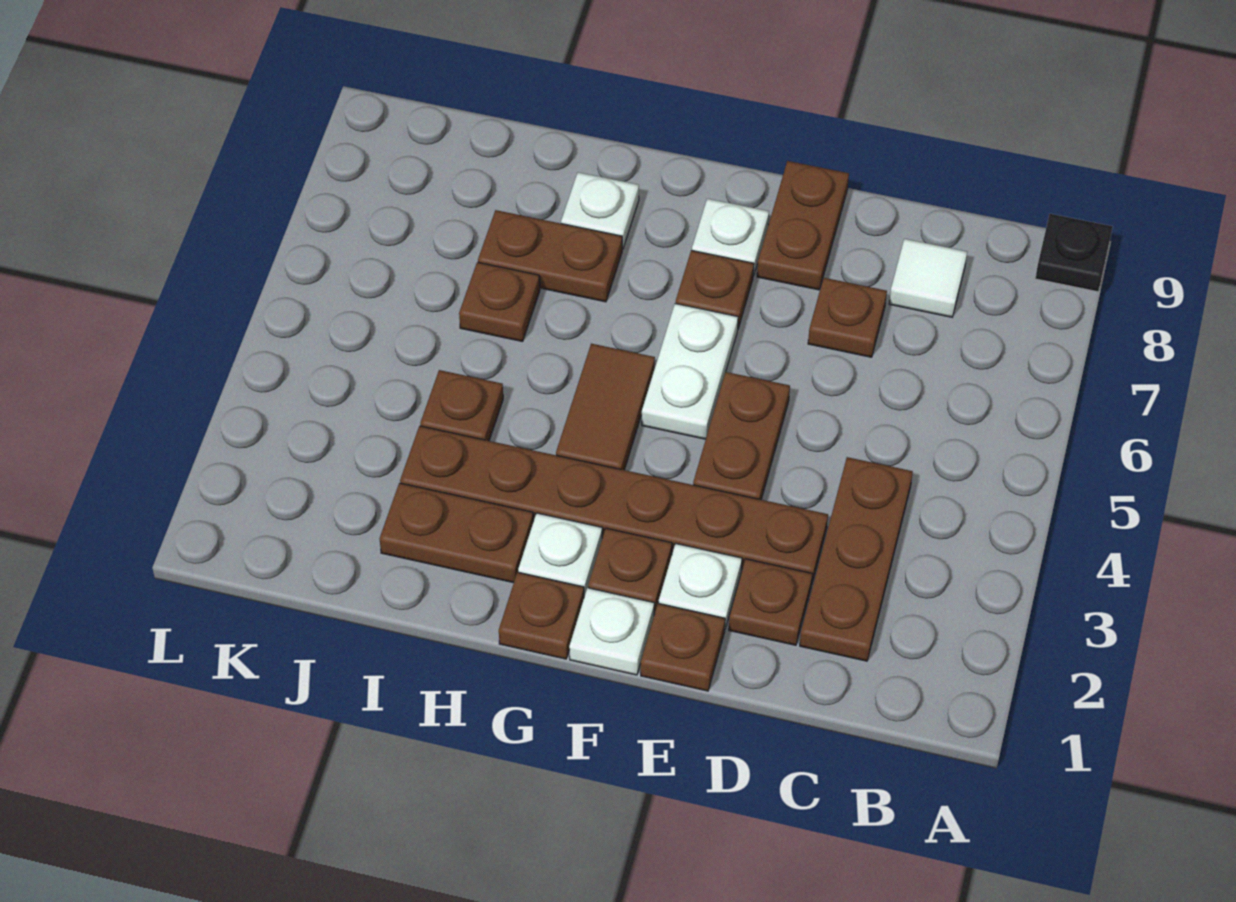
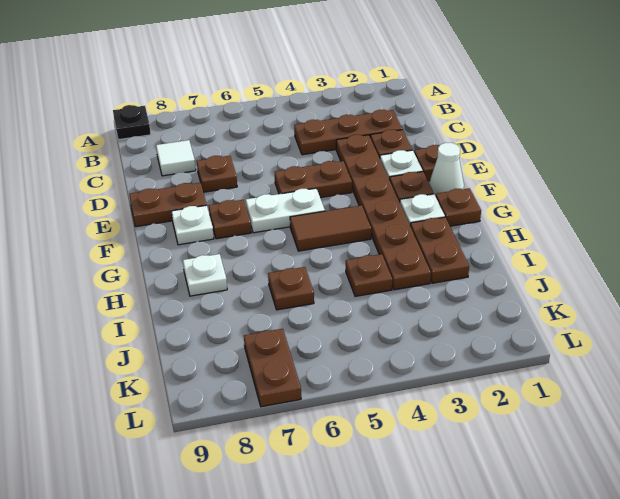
white plate F1 level 1 -> white cone F1 level 1
brown plate H7:I7 level 1 -> brown plate K7:L7 level 1

